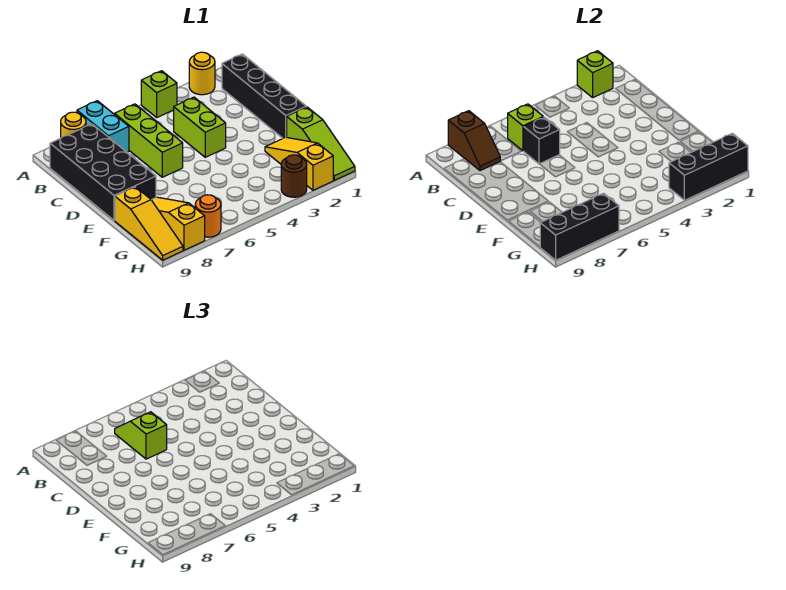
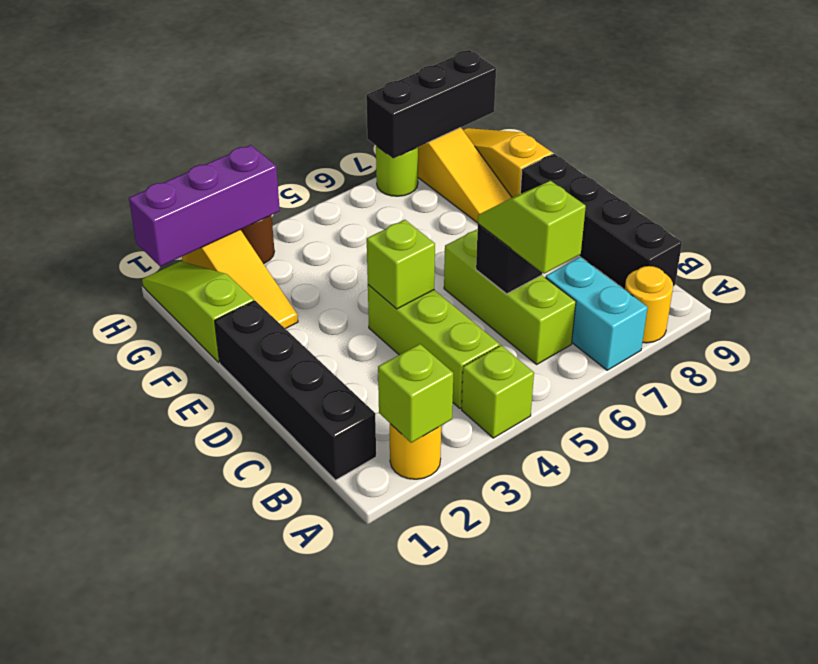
brown slope A8:B8 level 2 top A -> none
lime brick B6 level 2 -> lime brick D4 level 2
lime slope B6:C6 level 3 top C -> lime slope B6:C6 level 3 top B
black brick B8:E9 level 1 -> black brick B9:E9 level 1
lime brick C4:D4 level 1 -> lime brick B4:D4 level 1
black brick H1:H3 level 2 -> purple brick H1:H3 level 2
orange round brick H7 level 1 -> lime round brick H7 level 1

